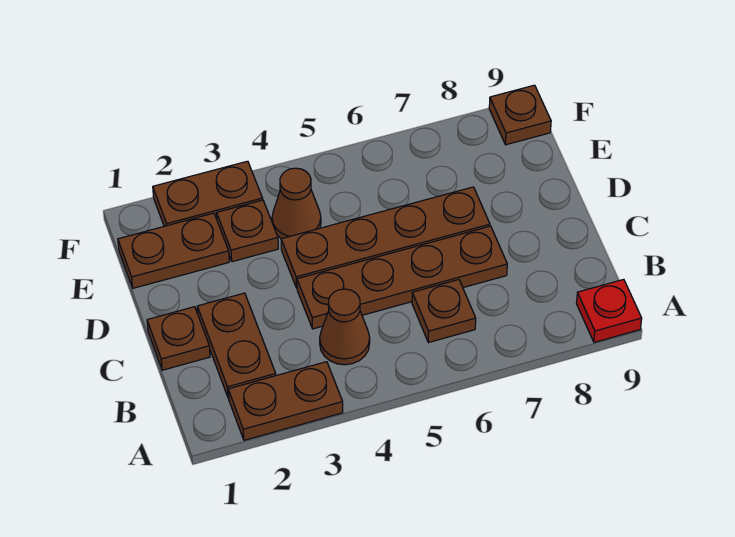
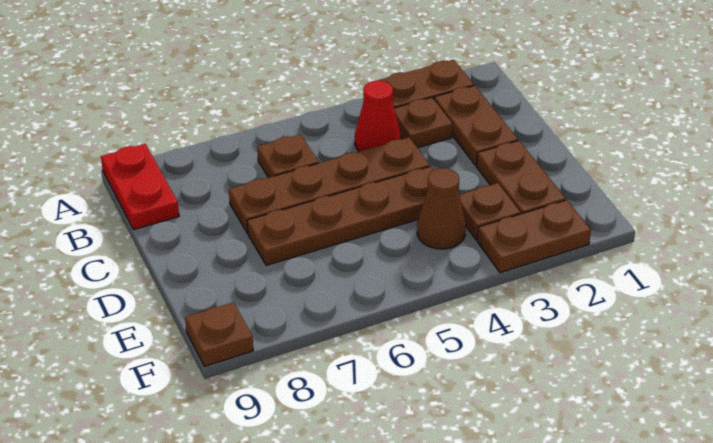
red plate A9 level 1 -> red plate A9:B9 level 1
brown cone B4 level 1 -> red cone B4 level 1
brown plate C1 level 1 -> brown plate B3 level 1
brown plate E1:E2 level 1 -> brown plate D2:E2 level 1

